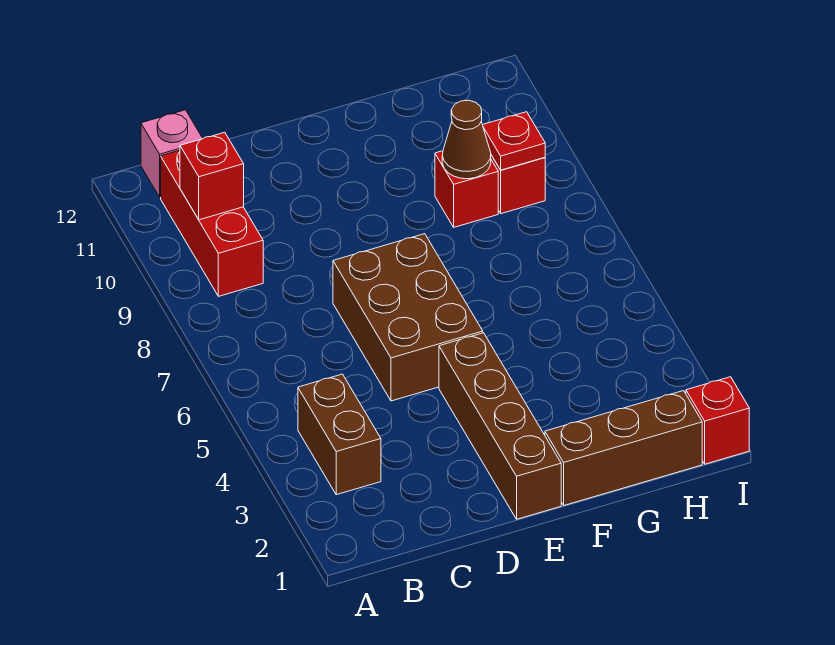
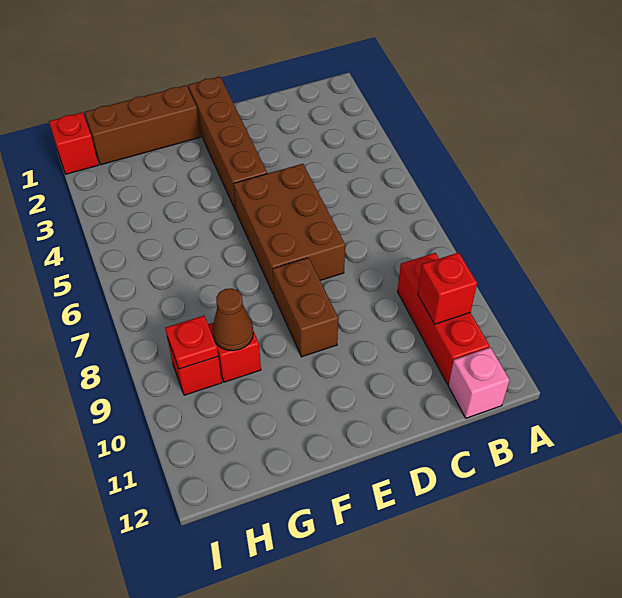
brown brick B3:B4 level 1 -> brown brick E8:E9 level 1

